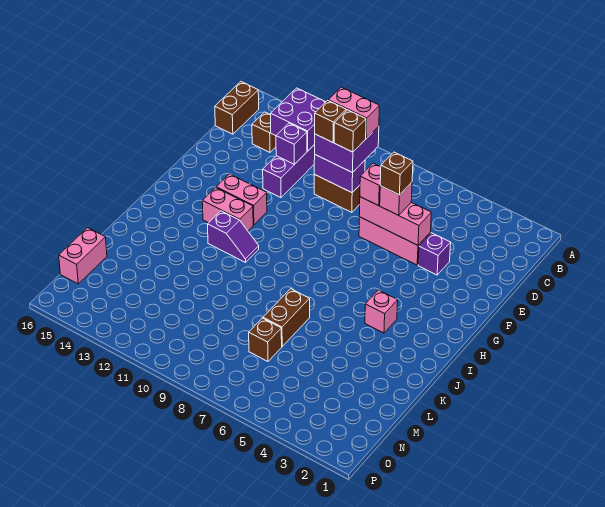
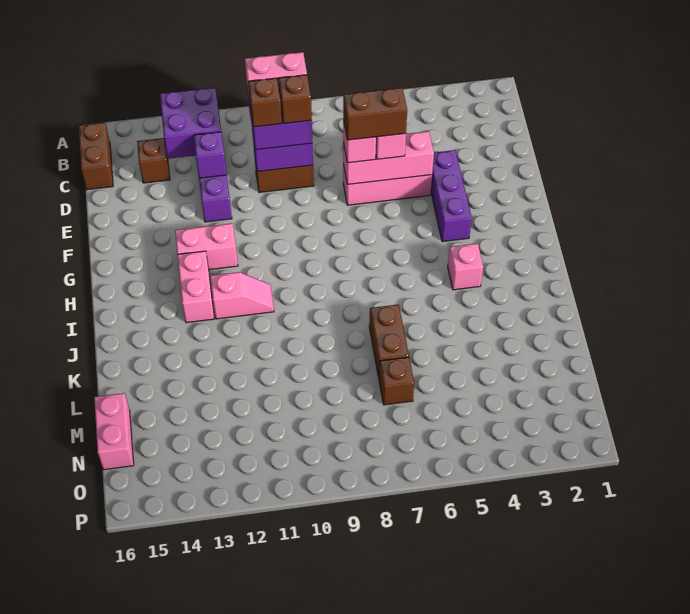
purple brick E4 level 1 -> purple brick E4:G4 level 1
brown brick E6 level 4 -> brown brick E6:E7 level 4
pink brick H12:H13 level 1 -> pink brick H13:I13 level 1
purple slope I11:I12 level 1 top 12 -> pink slope I11:I12 level 1 top 12

